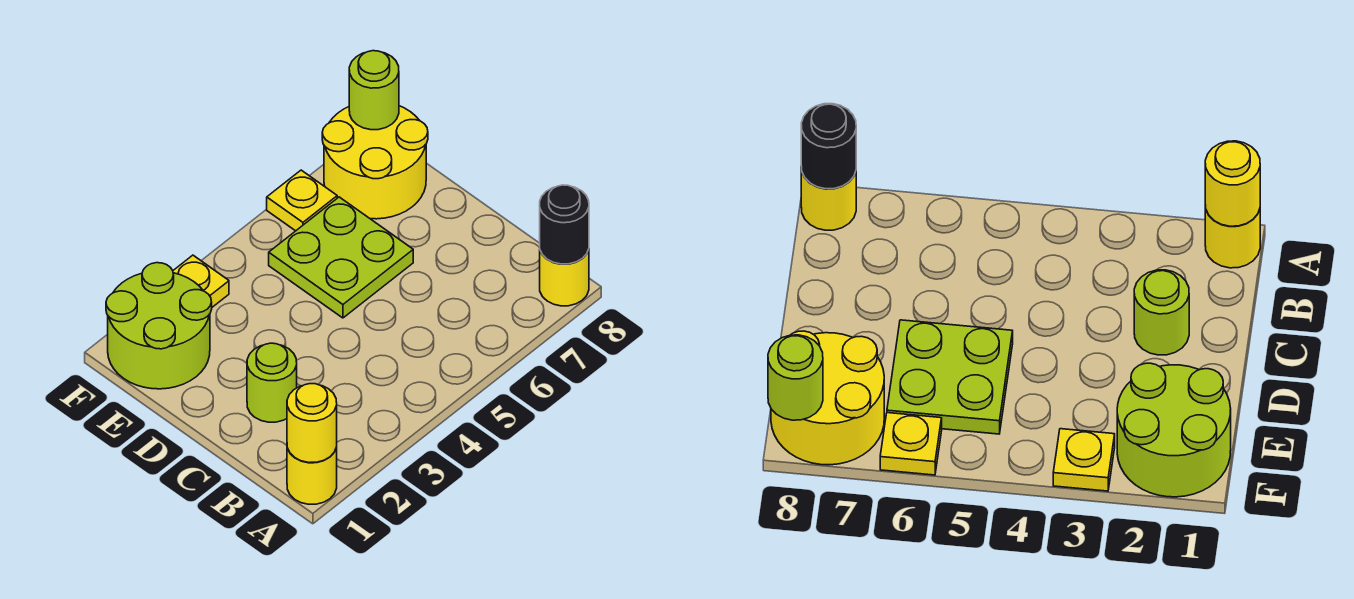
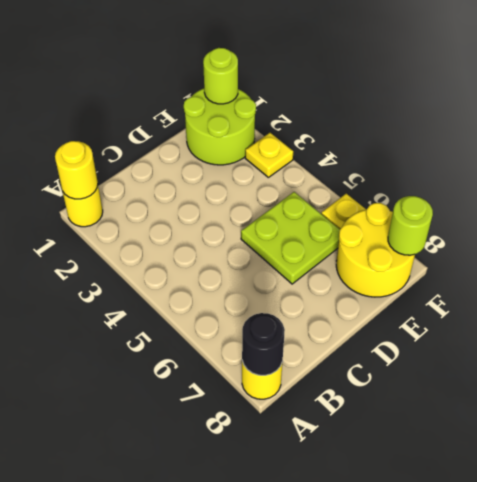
lime round brick C2 level 1 -> lime round brick F1 level 2

